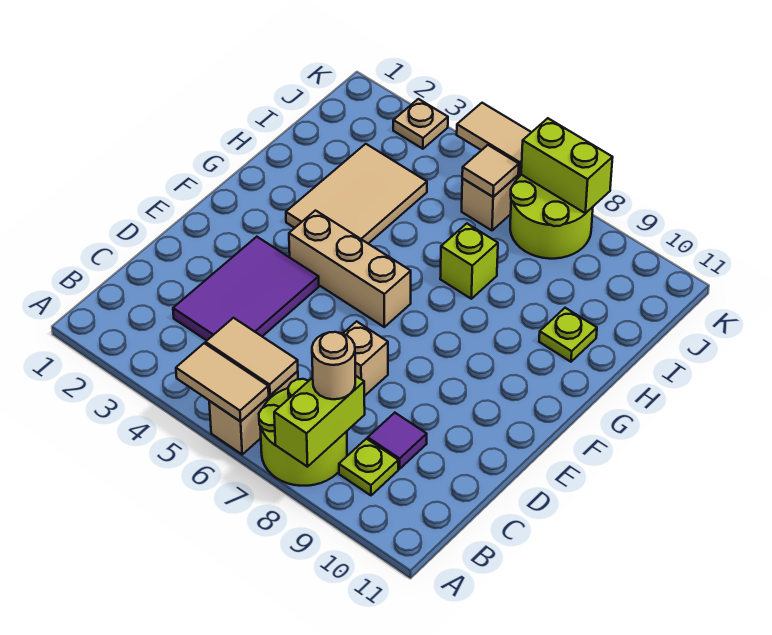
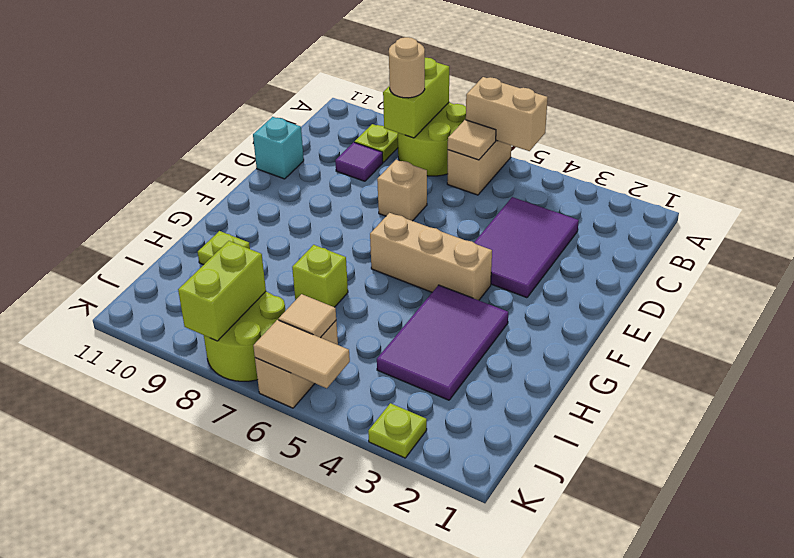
tan tile A5:A6 level 2 -> tan brick A5:A6 level 2
tan tile B5:B6 level 2 -> tan tile B6 level 2
none -> cyan brick D11 level 1
tan tile G3:I4 level 1 -> purple tile G3:I4 level 1
tan plate K3 level 1 -> lime plate K3 level 1
lime brick K7:K8 level 2 -> lime brick J8:K8 level 2

